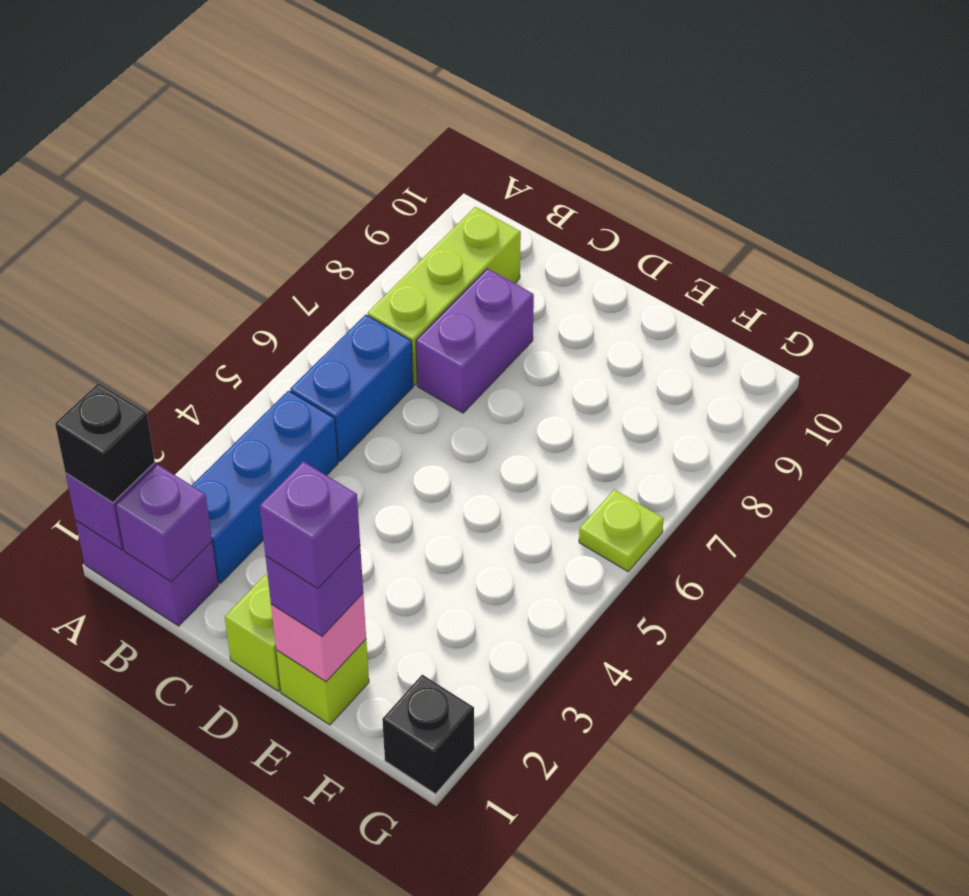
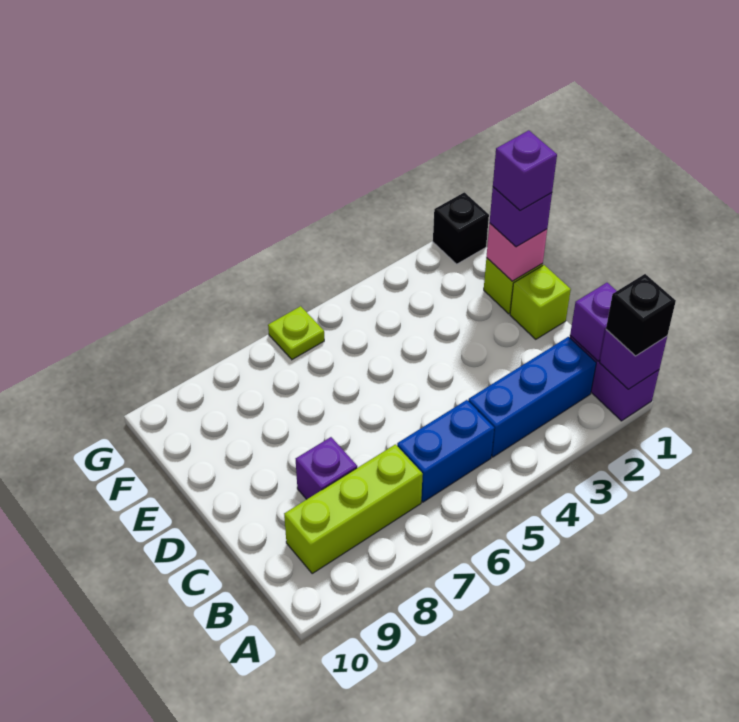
purple brick C7:C8 level 1 -> purple brick C8 level 1

